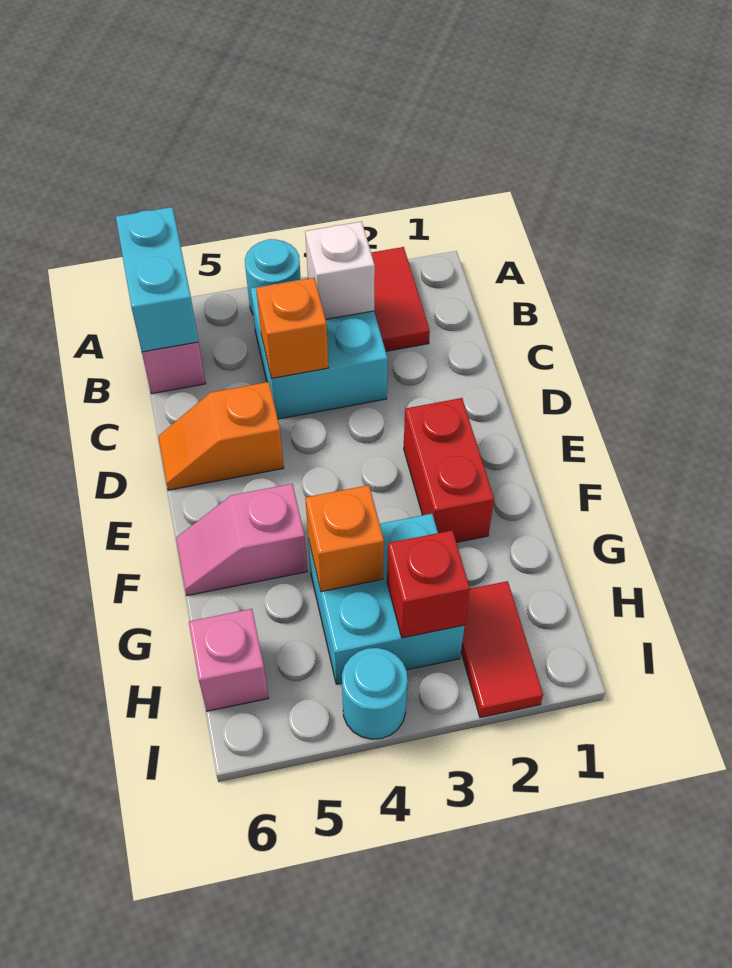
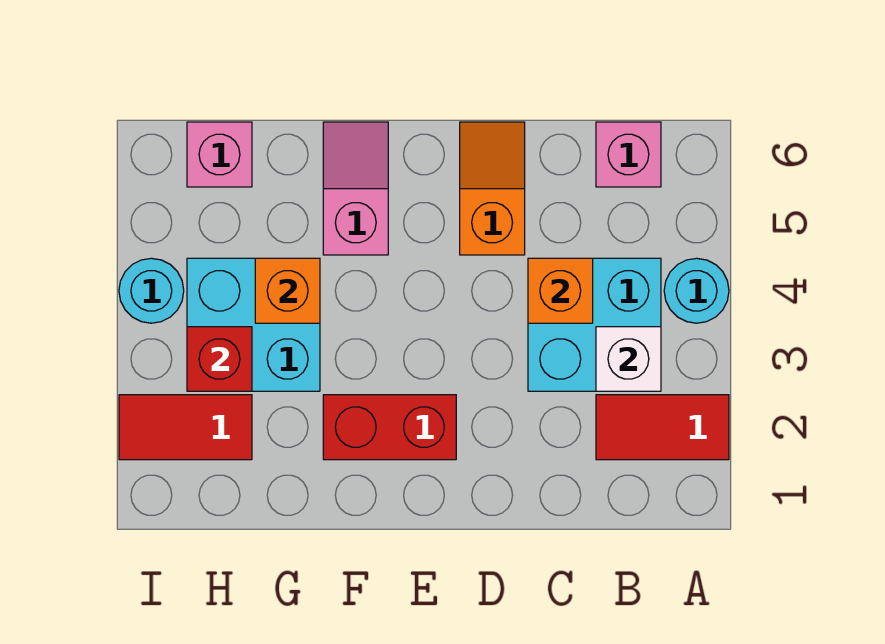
cyan brick A6:B6 level 2 -> none

